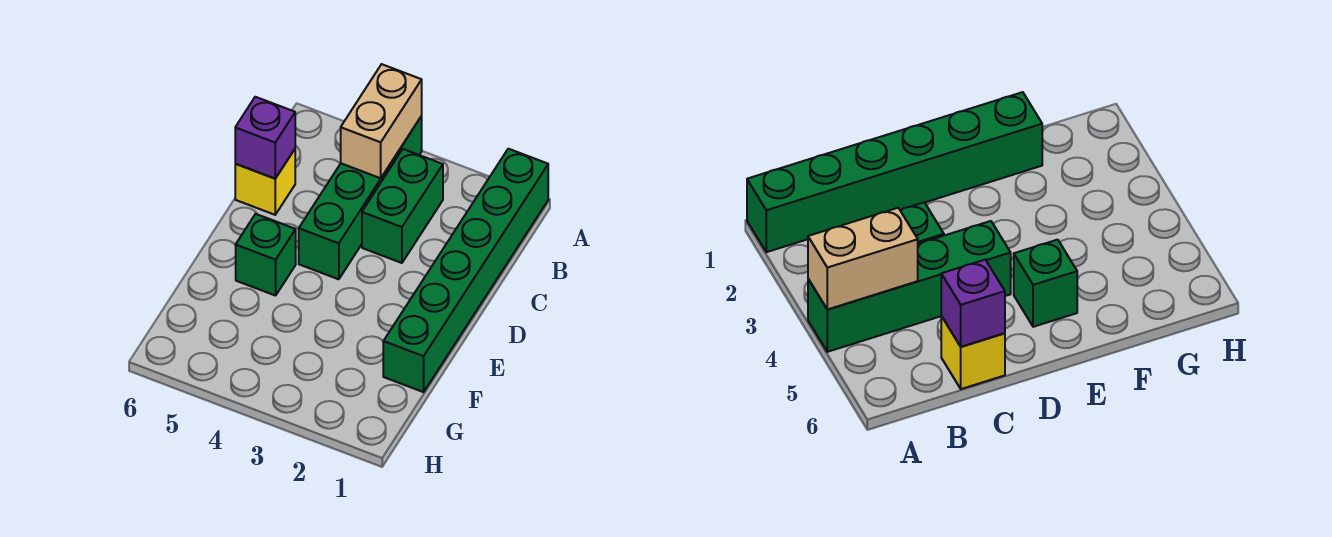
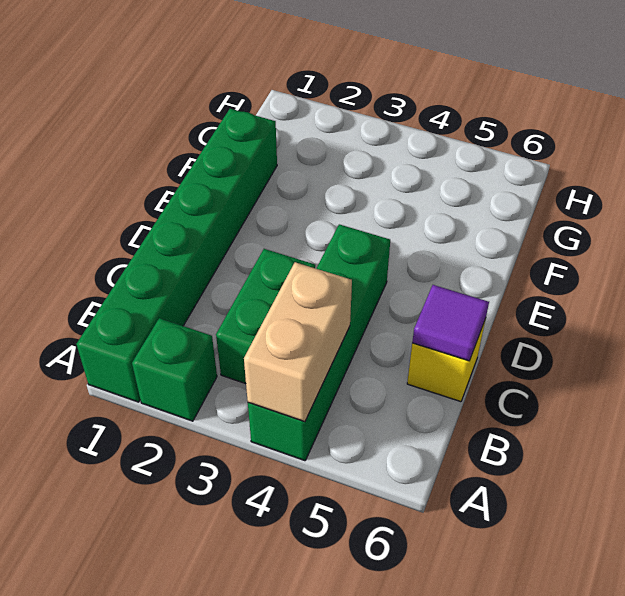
purple brick C6 level 2 -> purple tile C6 level 2
green brick E5 level 1 -> green brick A2 level 1

